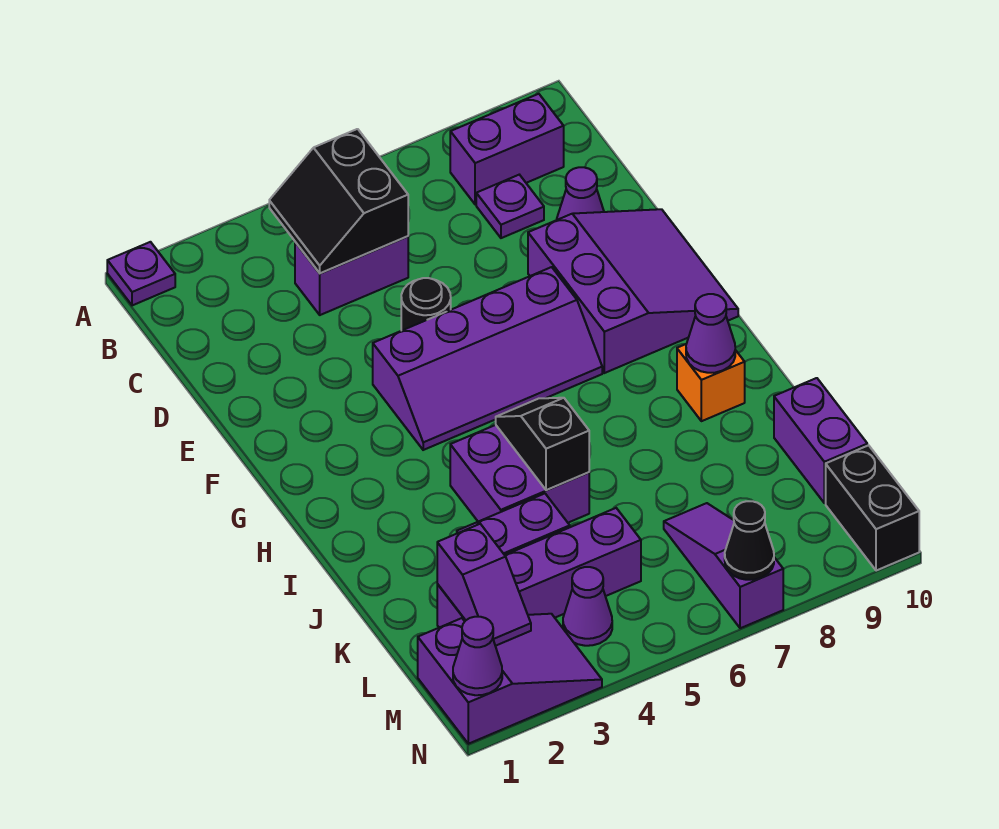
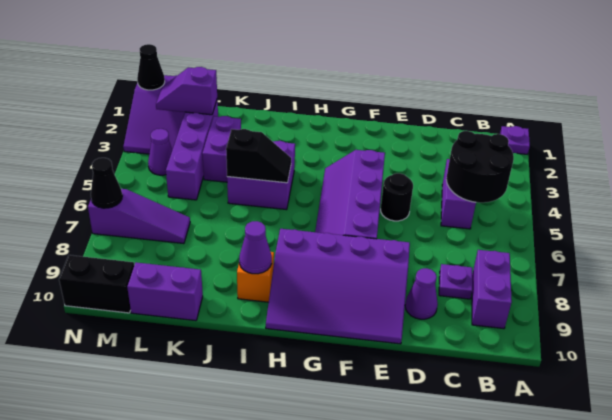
black slope B4:C5 level 2 top 5 -> black round brick B4:C5 level 2
purple slope E8:G10 level 1 top 8 -> purple slope E8:H10 level 1 top 8
purple cone N1 level 2 -> black cone N1 level 2

